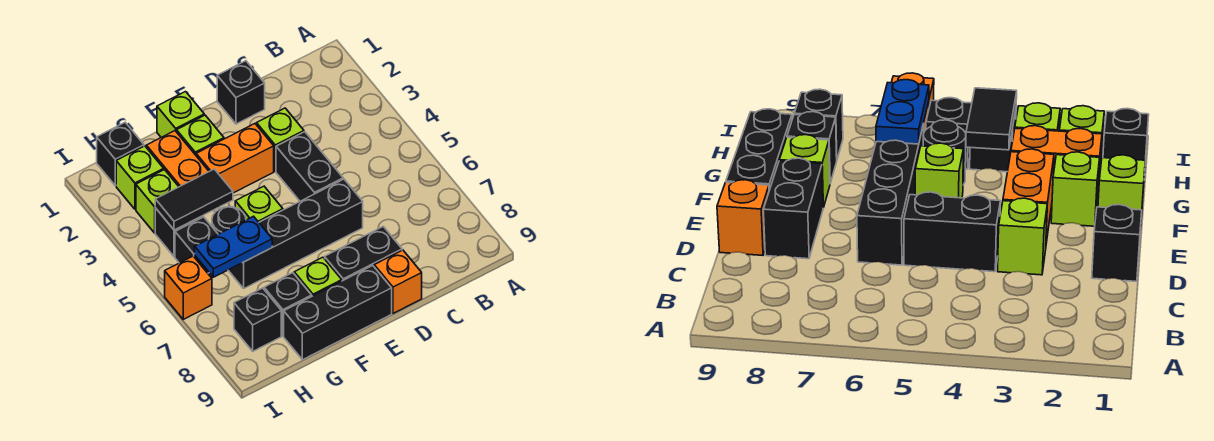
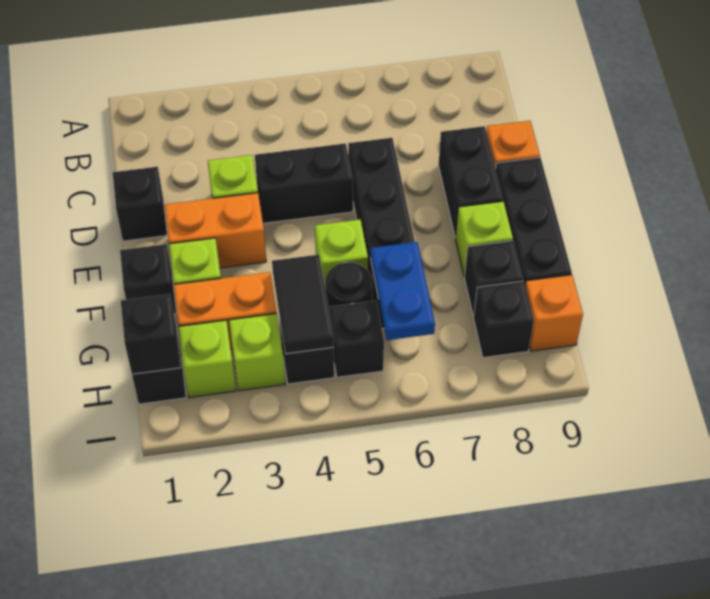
orange brick E3:F3 level 1 -> orange brick E2:E3 level 1
lime brick F1 level 1 -> black brick F1 level 1
none -> black brick H1 level 2
orange brick I6 level 1 -> orange brick H9 level 1

